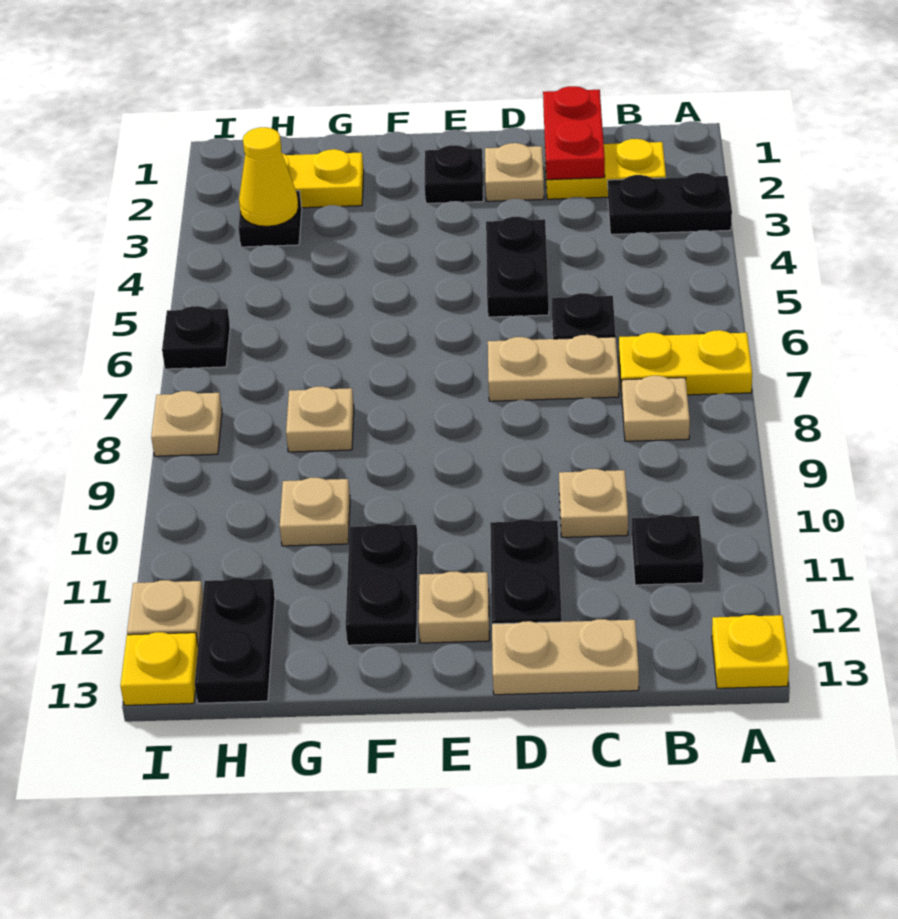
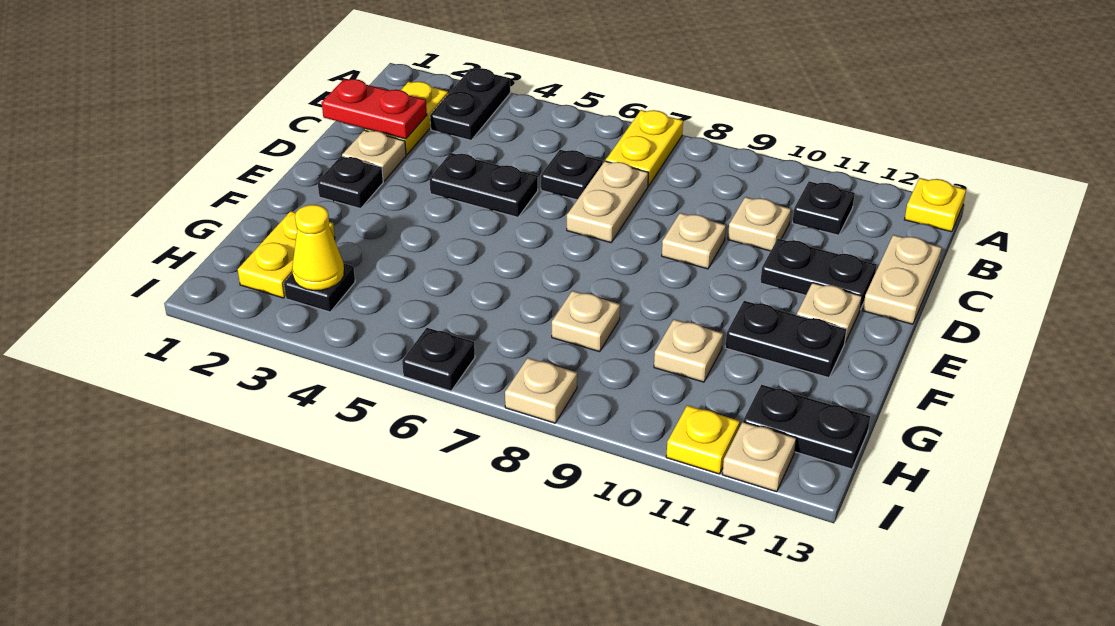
tan plate B8 level 1 -> tan plate D9 level 1
yellow plate I13 level 1 -> yellow plate I11 level 1

